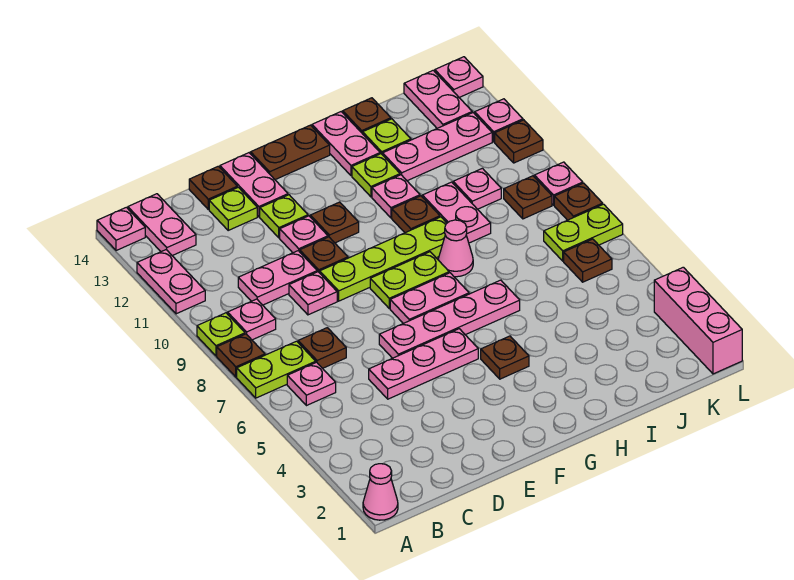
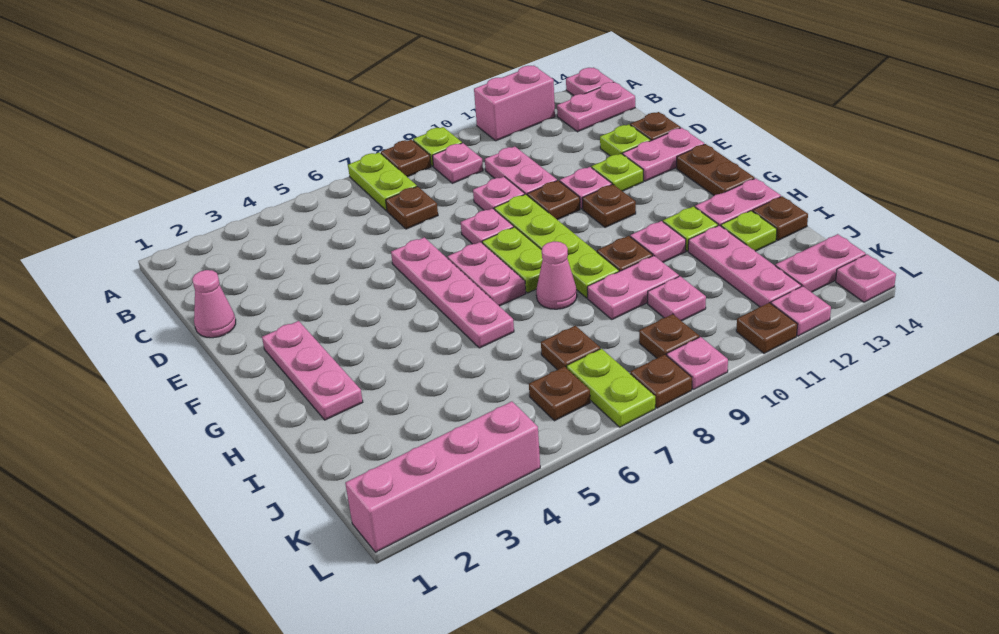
pink cone A1 level 1 -> pink cone D1 level 1
pink plate A11:A12 level 1 -> pink brick A11:A12 level 1
pink plate B6 level 1 -> pink plate E8 level 1
pink plate D5:F5 level 1 -> pink plate F2:H2 level 1
brown plate G4 level 1 -> brown plate J7 level 1
pink brick L1:L3 level 1 -> pink brick L1:L4 level 1

